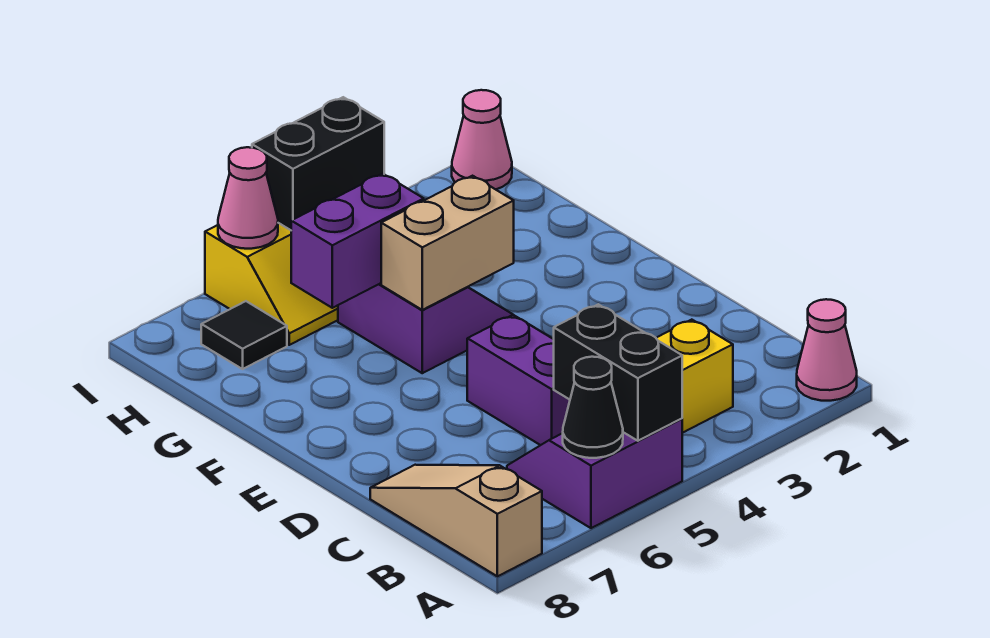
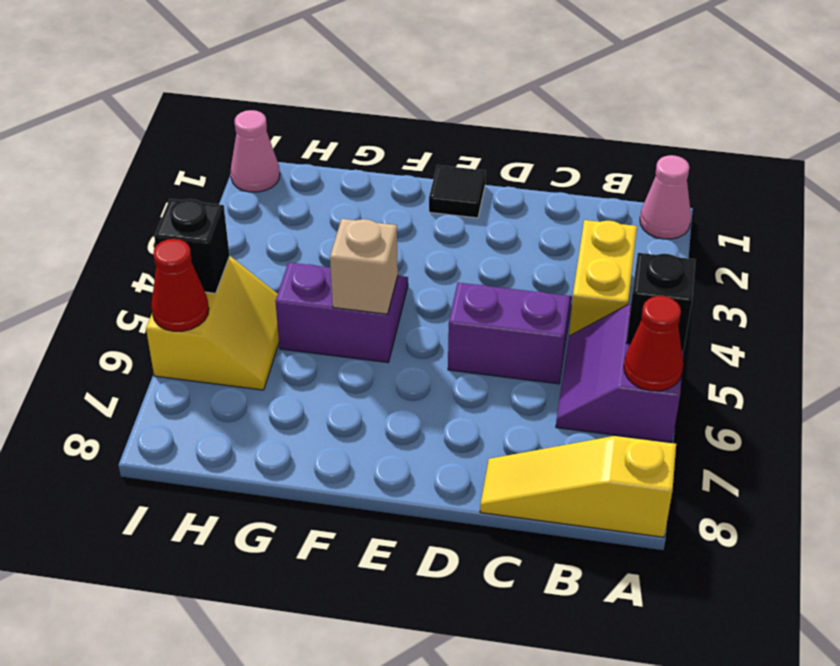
black brick A5:B5 level 2 -> black brick A5 level 2
black cone A6 level 2 -> red cone A6 level 2
tan slope A8:C8 level 1 top A -> yellow slope A8:C8 level 1 top A
tan brick F4:F5 level 2 -> tan brick F5 level 2
purple brick G5:G6 level 2 -> none
black tile H7 level 1 -> black tile E1 level 1
black brick I4:I5 level 2 -> black brick I5 level 2
pink cone I6 level 2 -> red cone I6 level 2

